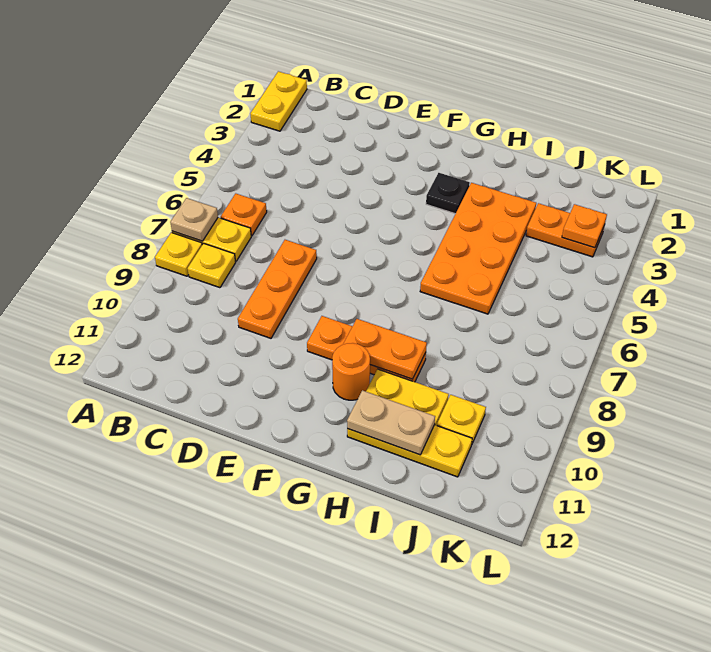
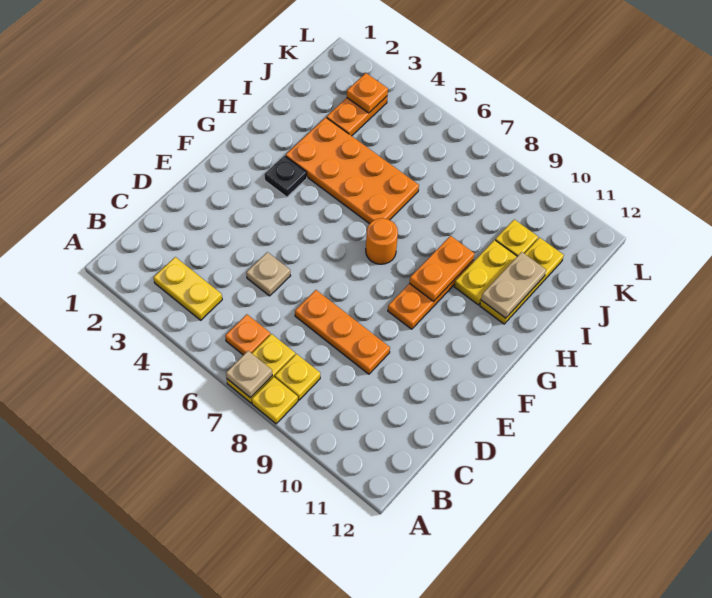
yellow plate A1:A2 level 1 -> yellow plate B3:B4 level 1
none -> tan plate D5 level 1
orange round brick G10 level 1 -> orange round brick G7 level 1

